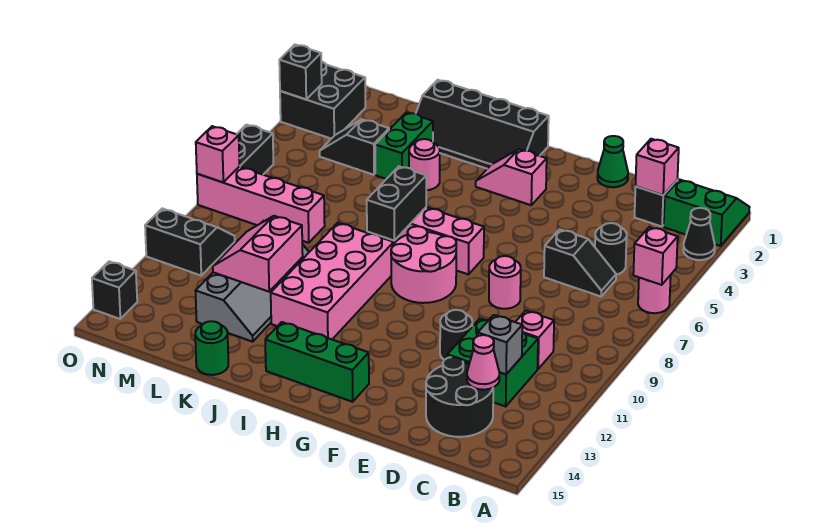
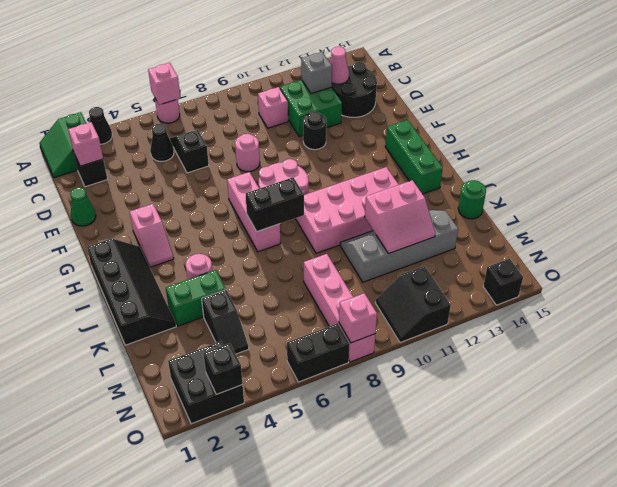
black round brick C5 level 1 -> black cone C5 level 1

